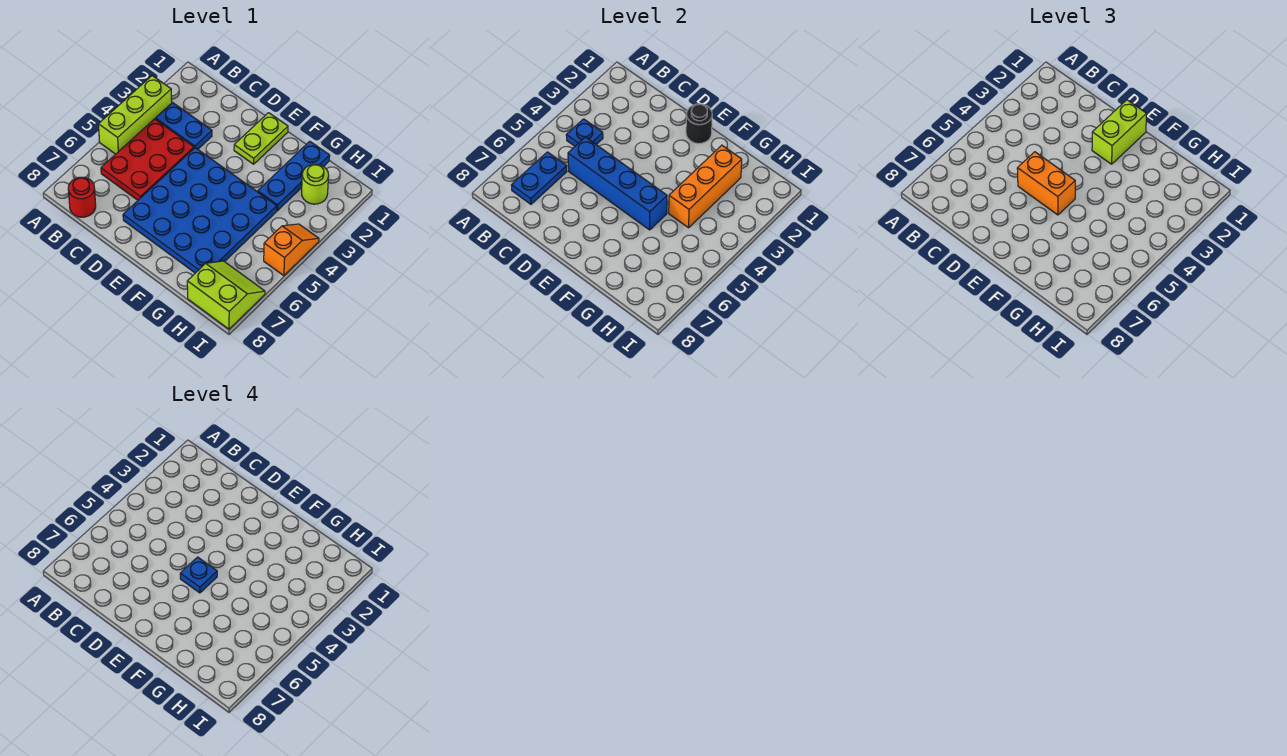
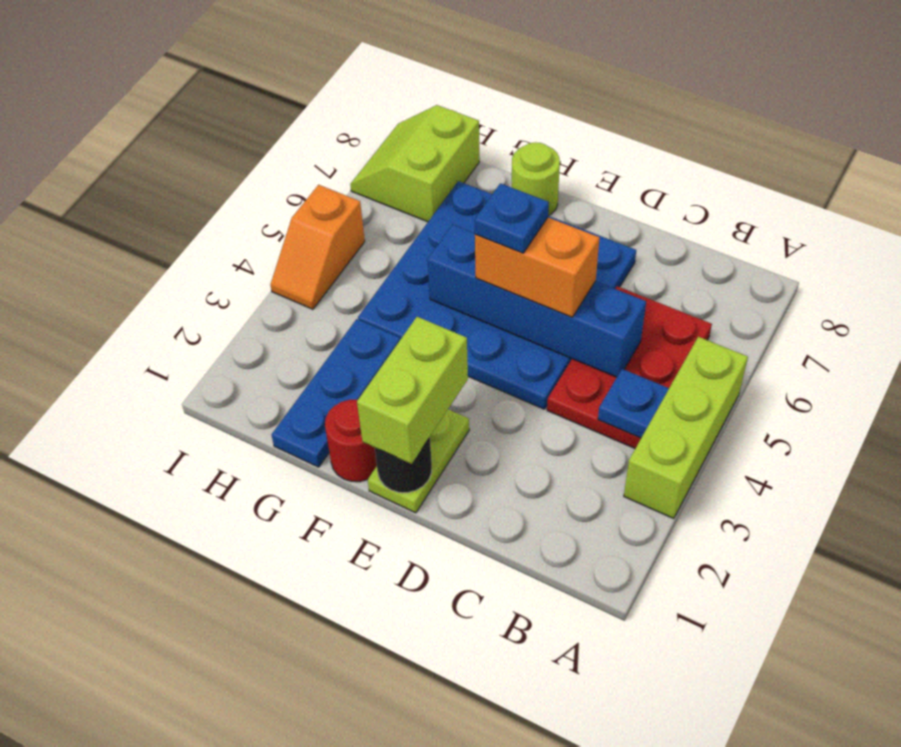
blue plate B3:C3 level 1 -> none
blue plate B6:B7 level 2 -> none
red round brick B8 level 1 -> red round brick F1 level 1
orange brick G2:G4 level 2 -> none
lime round brick H2 level 1 -> lime round brick F8 level 1
lime slope H7:I8 level 1 top 8 -> lime slope H7:I8 level 1 top H

